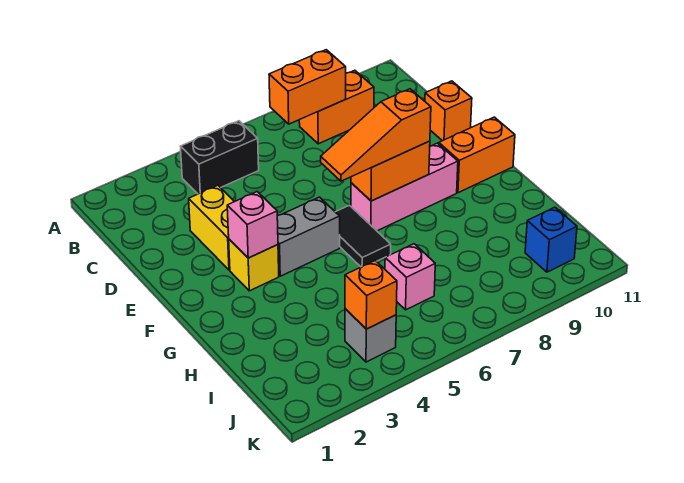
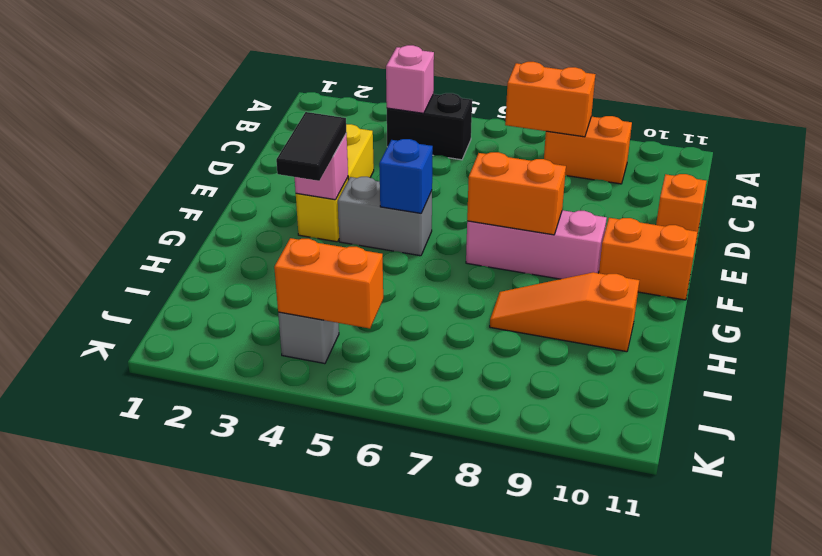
black tile F6:G6 level 1 -> black tile F3:G3 level 3
orange slope F6:F8 level 3 top 8 -> orange slope H8:H10 level 1 top 10
pink brick I6 level 1 -> pink brick B4 level 2
orange brick J4 level 2 -> orange brick J4:J5 level 2
blue brick J10 level 1 -> blue brick F5 level 2

